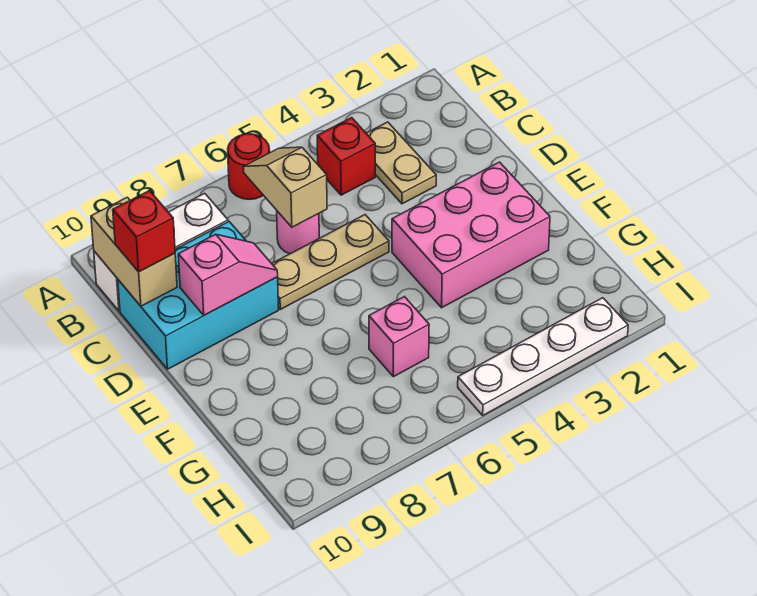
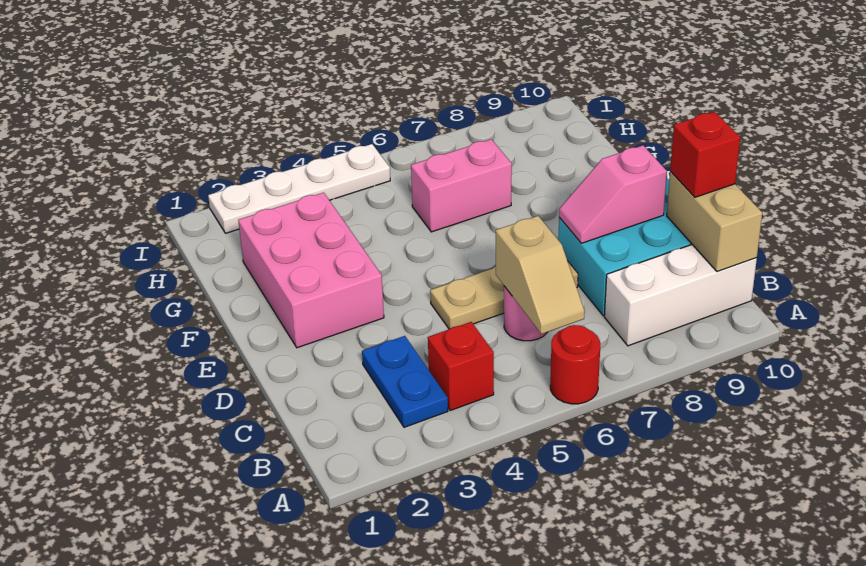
tan plate B3:C3 level 1 -> blue plate B3:C3 level 1
pink brick E2:F4 level 1 -> pink brick E2:G3 level 1
pink brick G6 level 1 -> pink brick G6:G7 level 1

